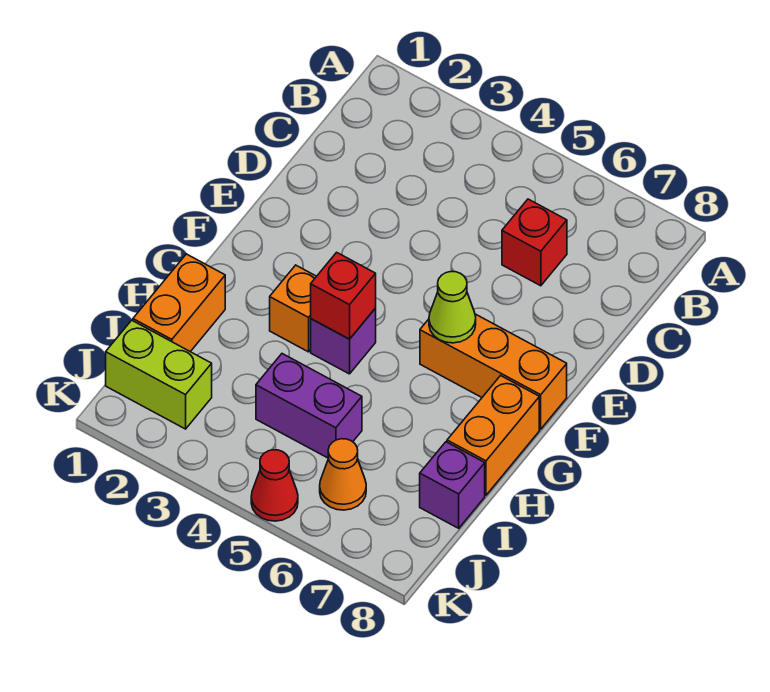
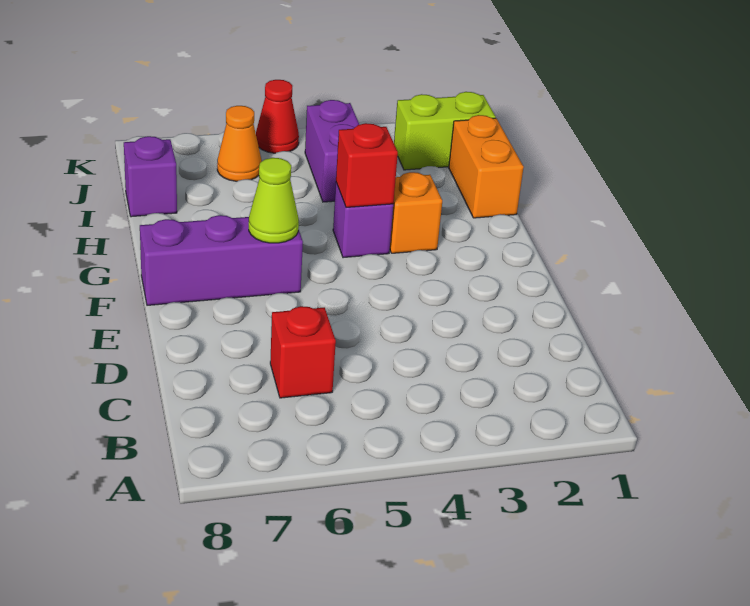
orange brick F6:F8 level 1 -> purple brick F6:F8 level 1
orange brick G8:H8 level 1 -> none
purple brick I4:I5 level 1 -> purple brick I4:J4 level 1

